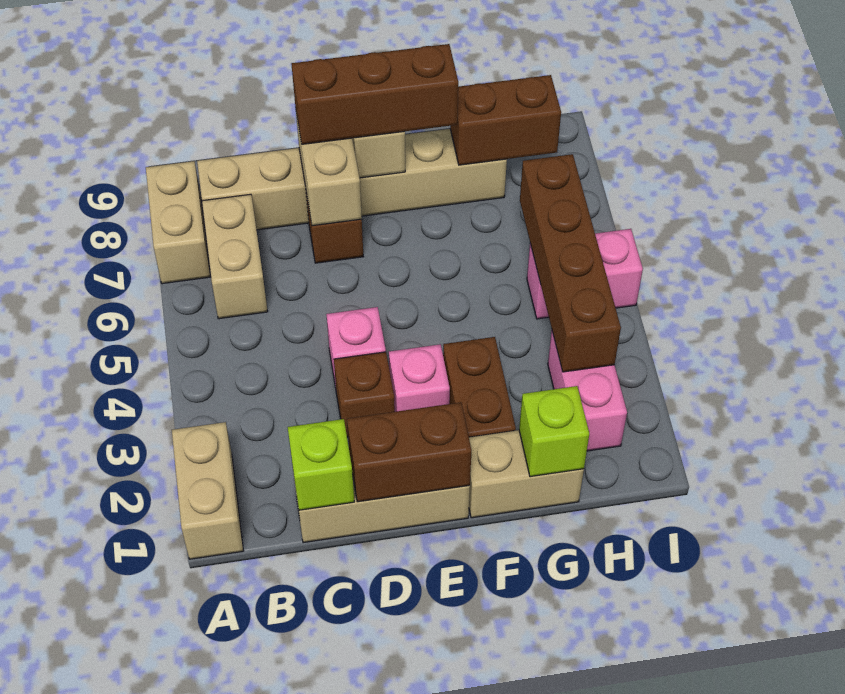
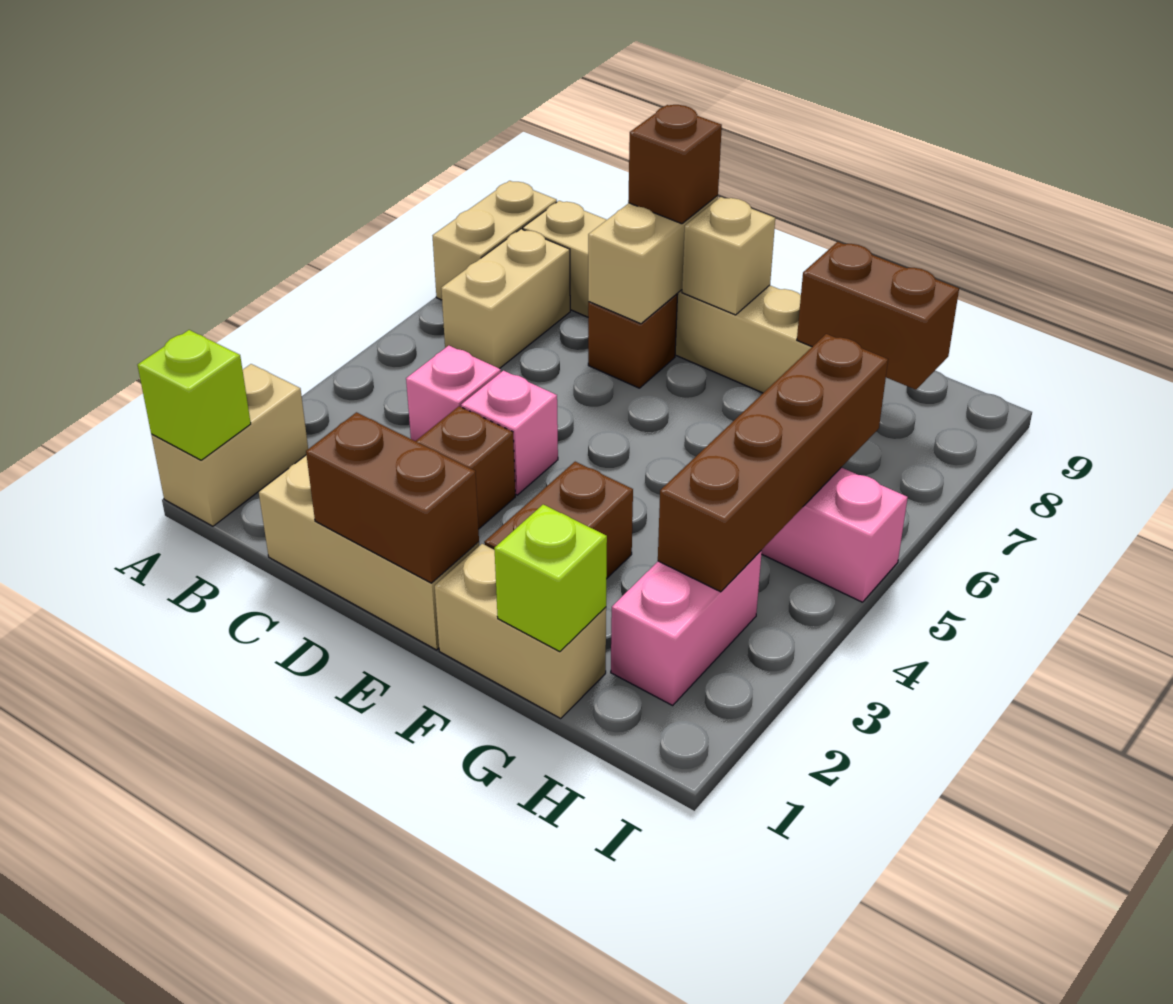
lime brick C1 level 2 -> lime brick A1 level 2
brown brick D8:F8 level 3 -> brown brick D8 level 3
pink brick E3 level 1 -> pink brick C4 level 1

